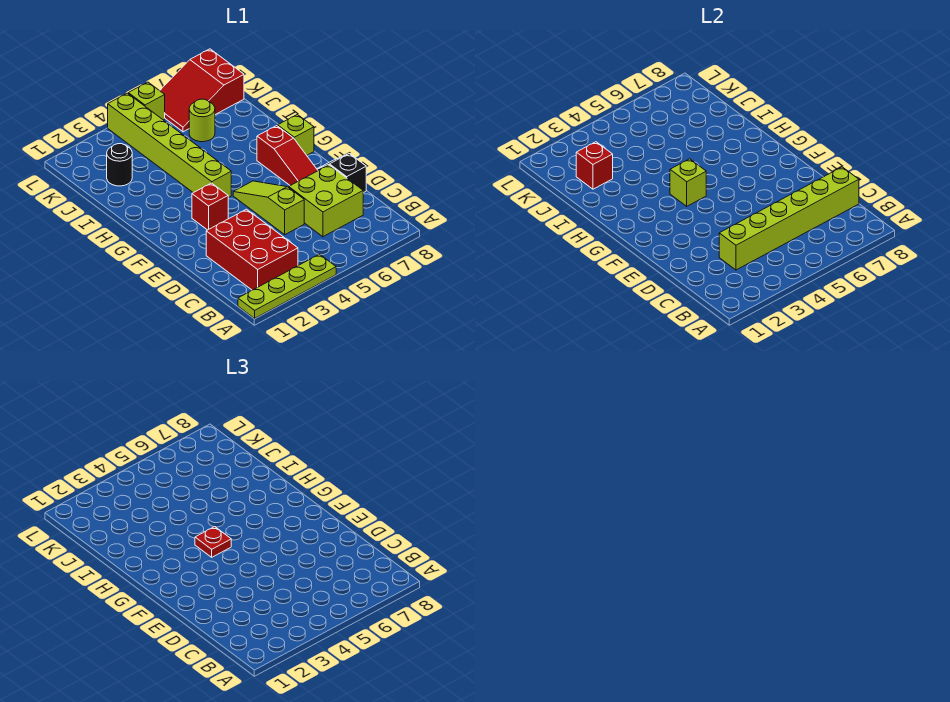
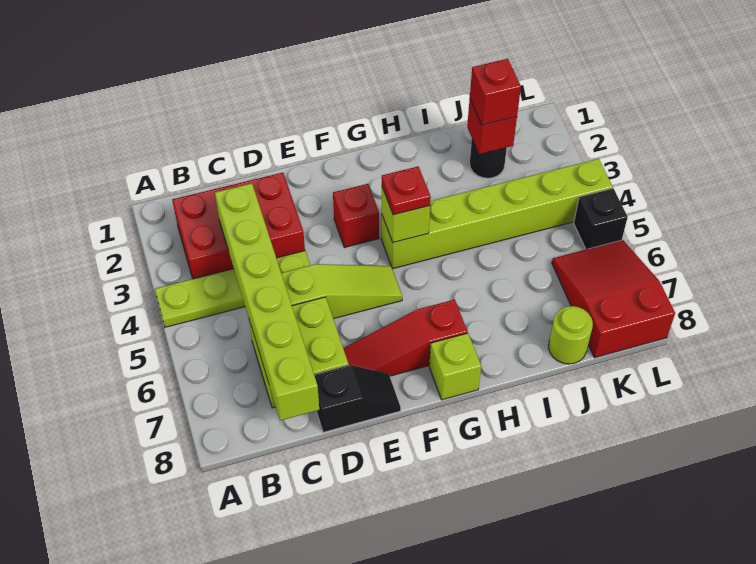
lime plate A1:A4 level 1 -> lime plate A4:D4 level 1
none -> red brick J2 level 3
lime round brick J6 level 1 -> lime round brick J8 level 1
lime brick L5 level 1 -> black brick L5 level 1

